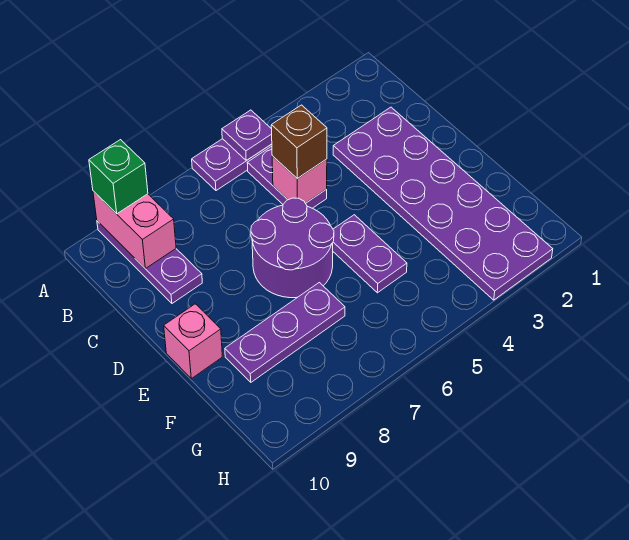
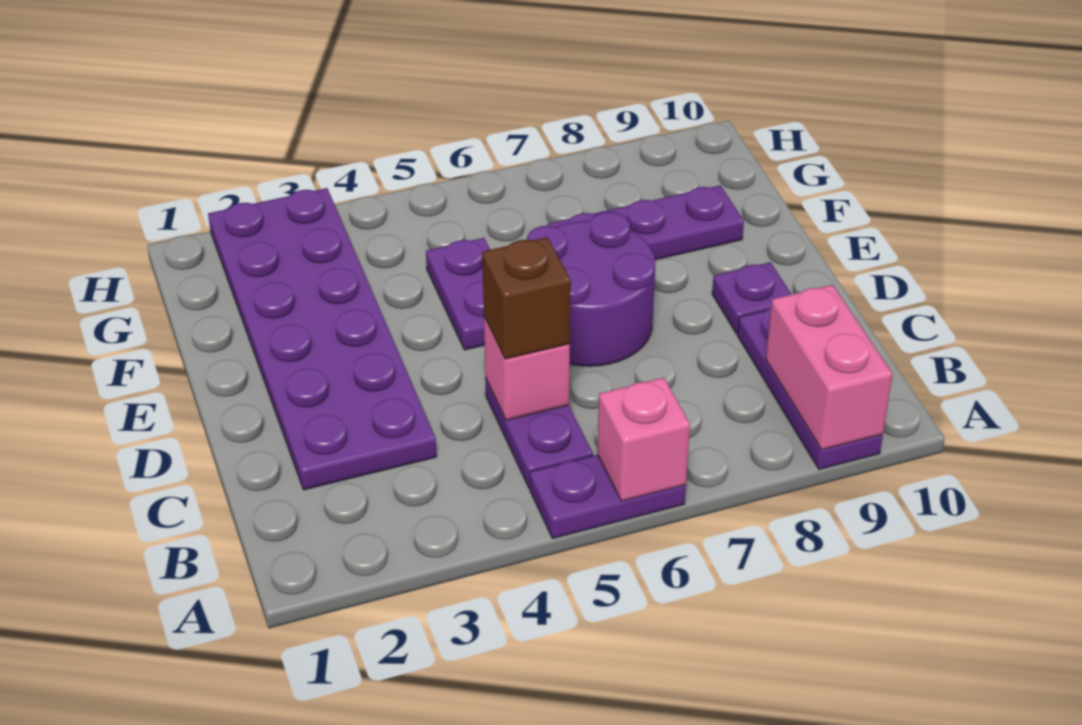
purple plate A5 level 2 -> purple plate D9 level 1
green brick A9 level 3 -> none
pink brick E10 level 1 -> pink brick A6 level 2

